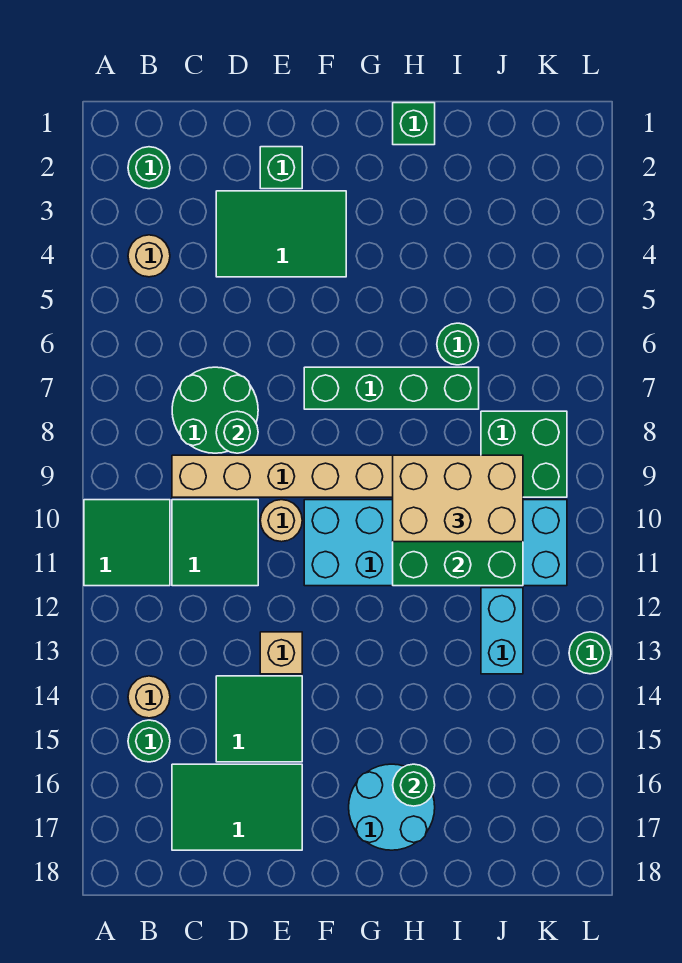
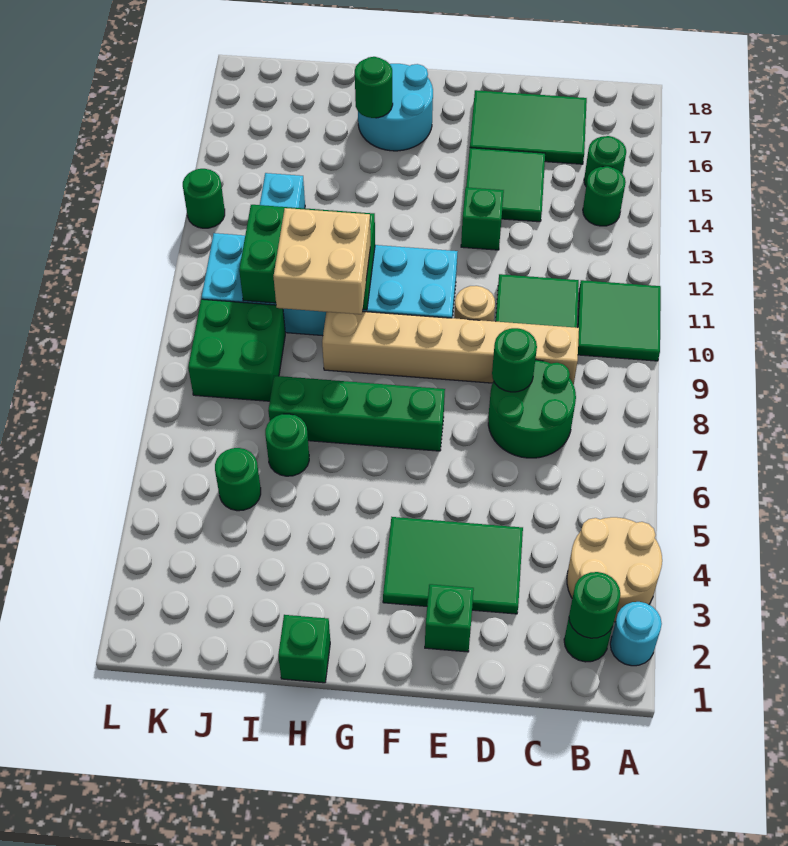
none -> cyan round brick A2 level 1
none -> green round brick B2 level 2
tan round brick B4 level 1 -> tan round brick A3:B4 level 1
tan round brick B14 level 1 -> green round brick B14 level 1
tan brick E13 level 1 -> green brick E13 level 1
tan brick H9:J10 level 3 -> tan brick H9:I10 level 3
none -> green round brick J5 level 1

